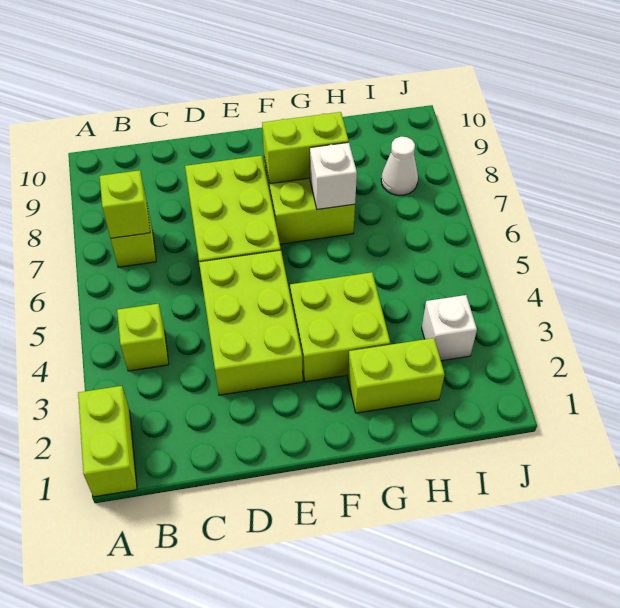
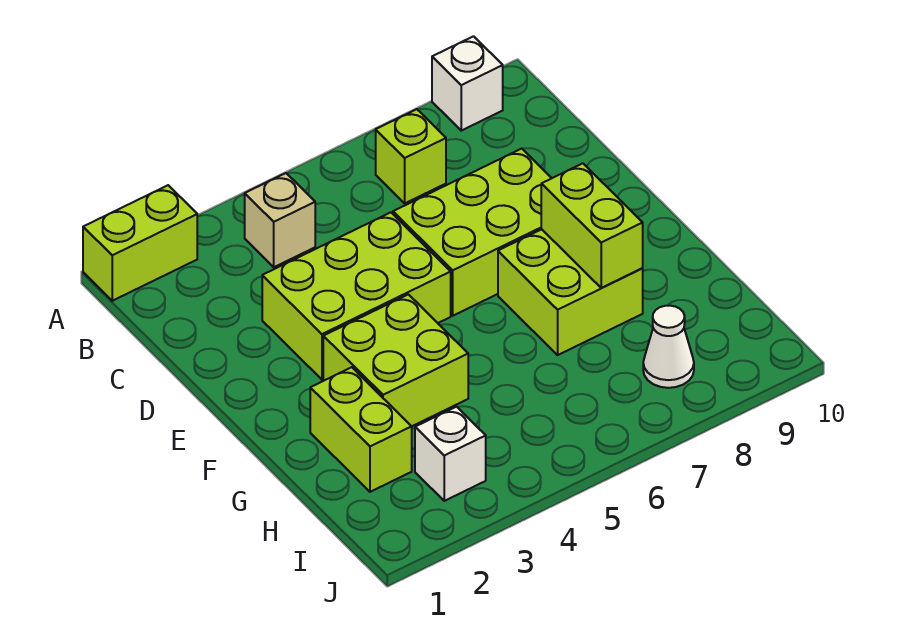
lime brick B4 level 1 -> tan brick B4 level 1
lime brick B7 level 2 -> none
white brick G7 level 2 -> white brick A9 level 1

